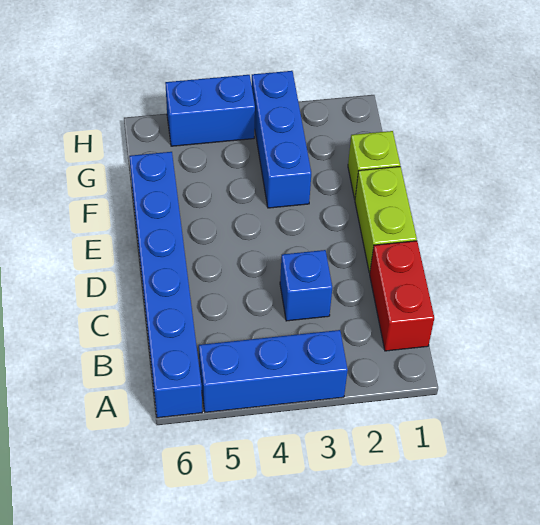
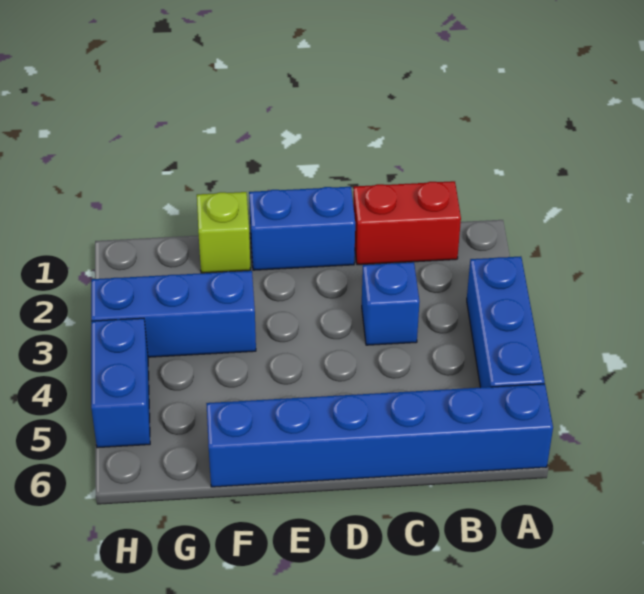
lime brick D1:E1 level 1 -> blue brick D1:E1 level 1

